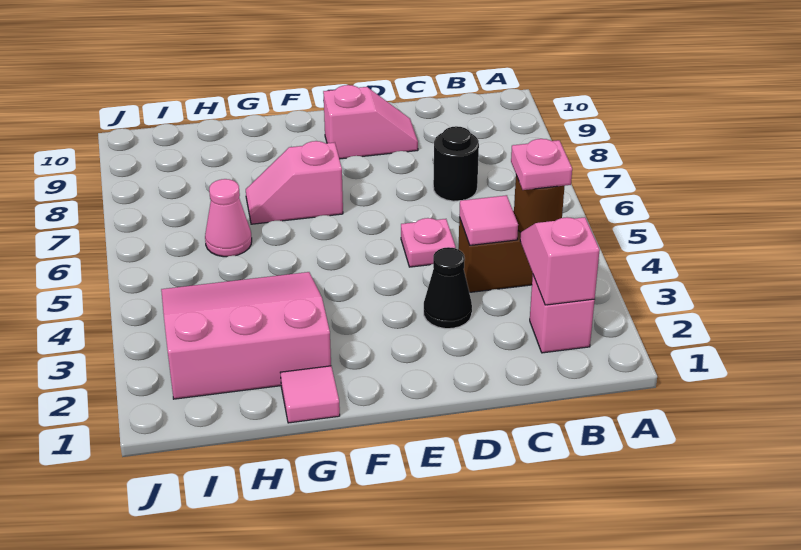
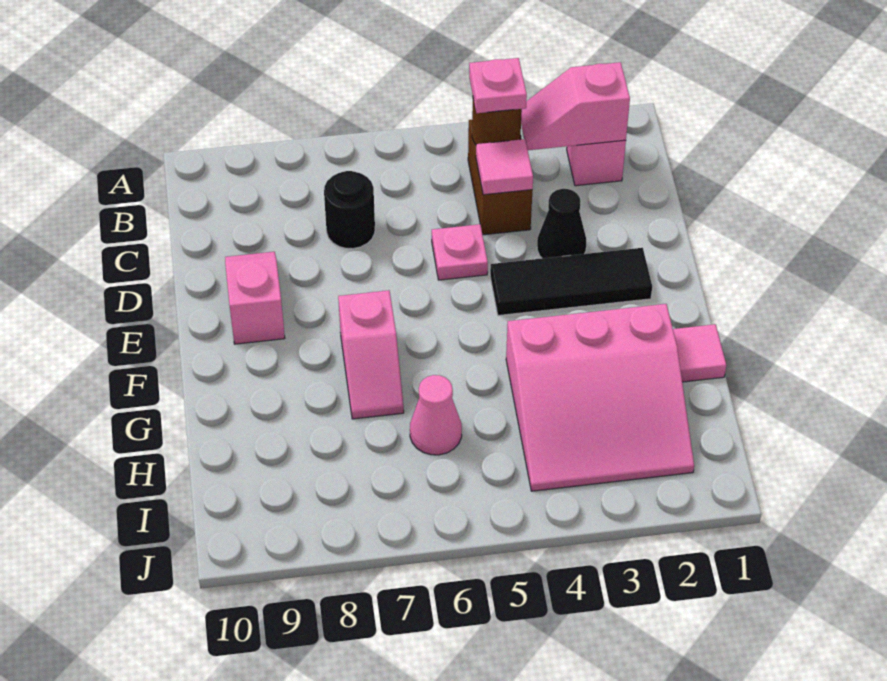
none -> black tile E2:E4 level 1
pink slope G2:I4 level 1 top 2 -> pink slope G2:I4 level 1 top G

